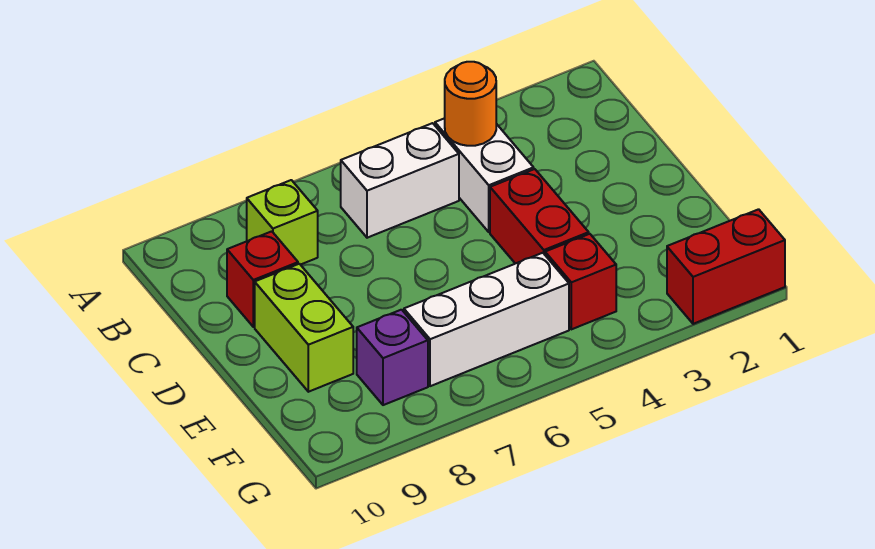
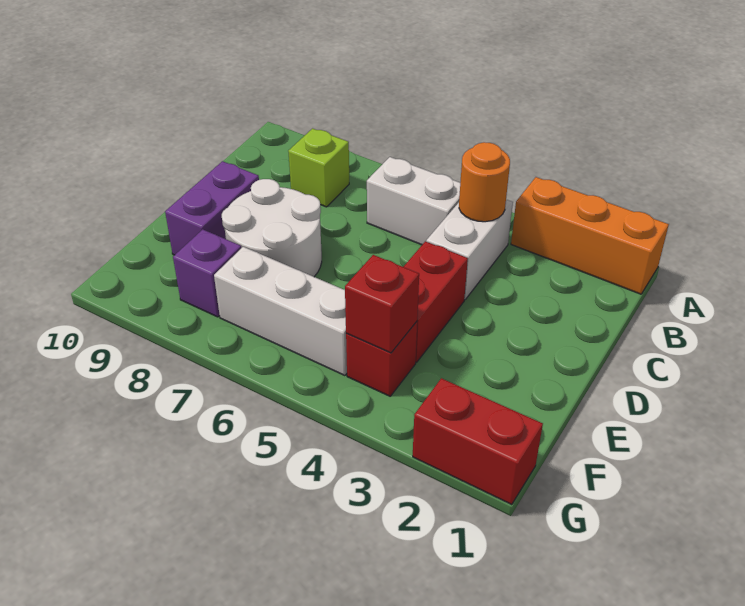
none -> orange brick A1:A3 level 1
red brick C9 level 1 -> red brick F4 level 2
none -> white round brick D7:E8 level 1
lime brick D9:E9 level 1 -> purple brick D9:E9 level 1

